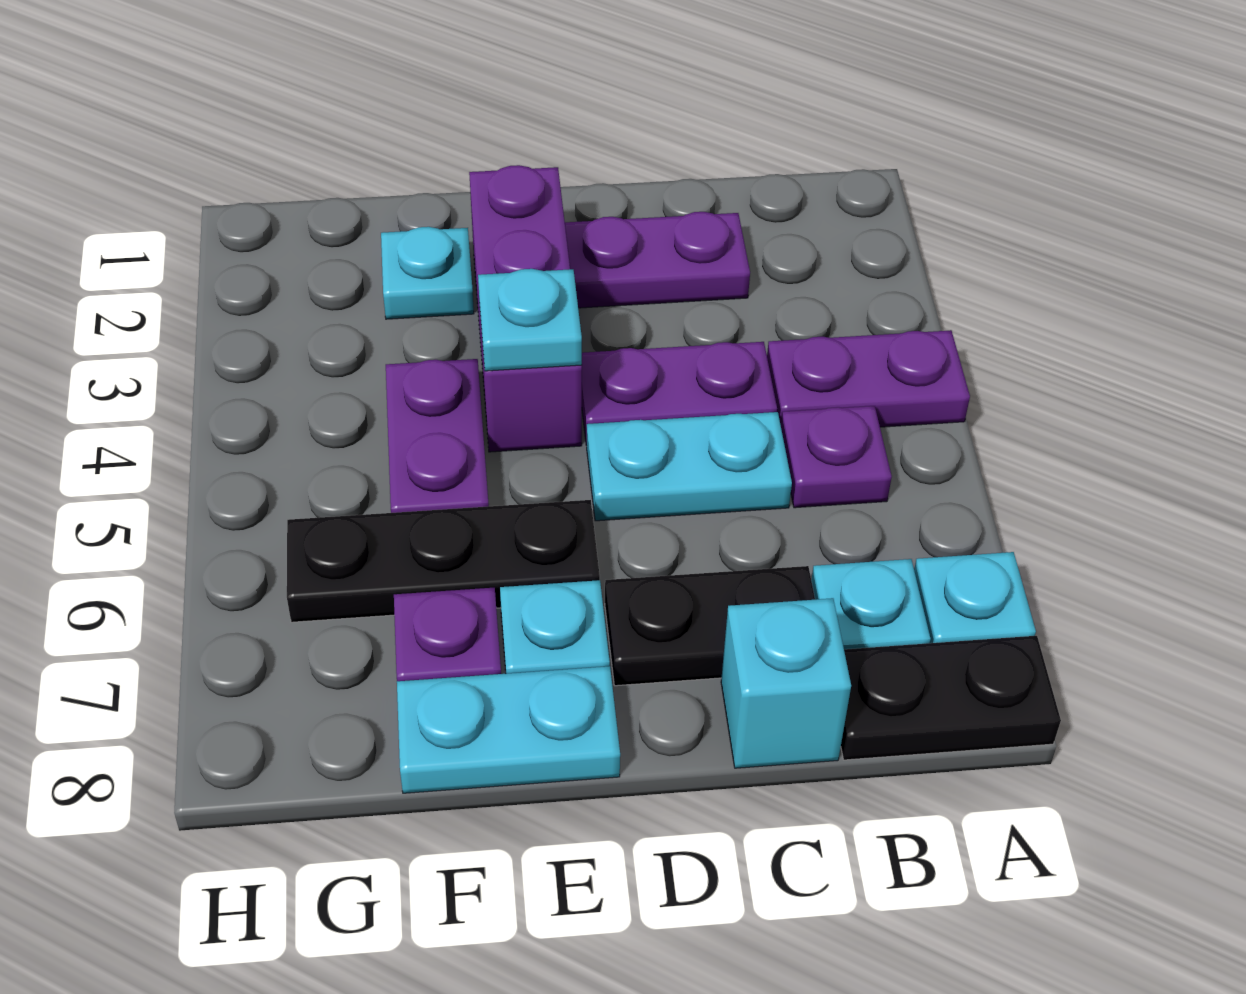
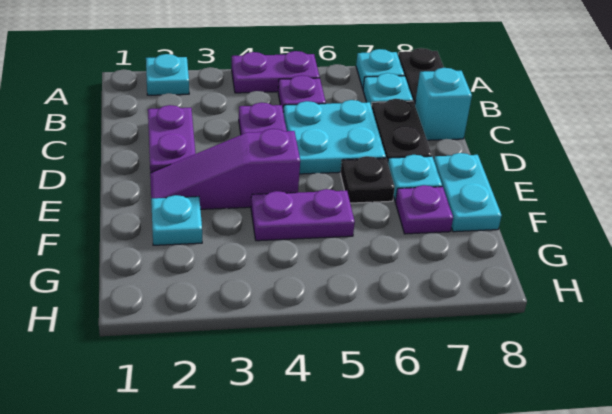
purple plate A4:B4 level 1 -> purple plate A4:A5 level 1
cyan plate C5:D5 level 1 -> cyan plate C5:D6 level 1
purple brick E2:E4 level 1 -> purple slope E2:E4 level 1 top 4
cyan plate E4 level 2 -> cyan plate A2 level 1
black plate E6:G6 level 1 -> black plate E6 level 1

